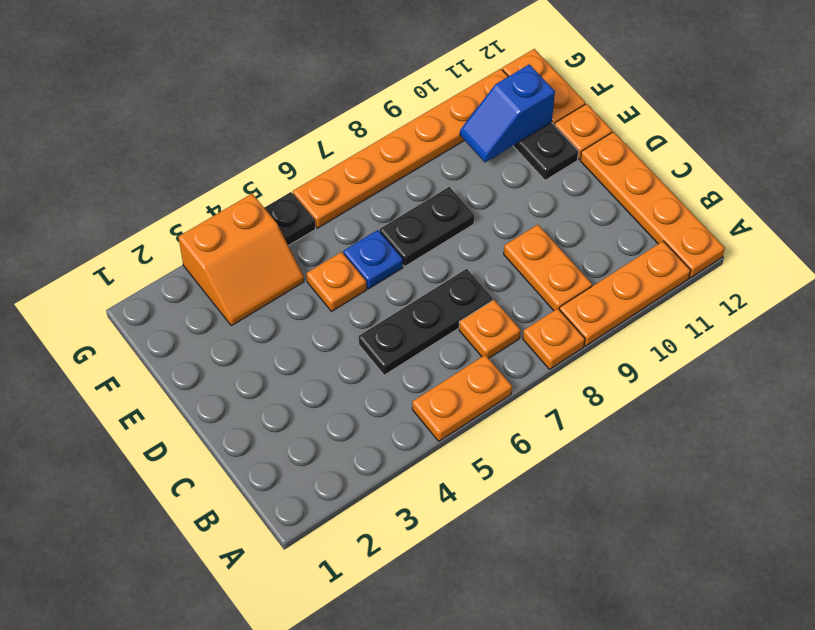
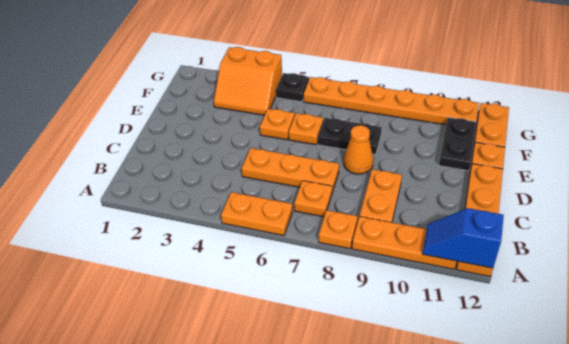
black plate C5:C7 level 1 -> orange plate C5:C7 level 1
none -> orange cone D8 level 1
blue plate E6 level 1 -> orange plate E6 level 1
blue slope F10:F11 level 2 top 11 -> blue slope A11:A12 level 2 top 12

